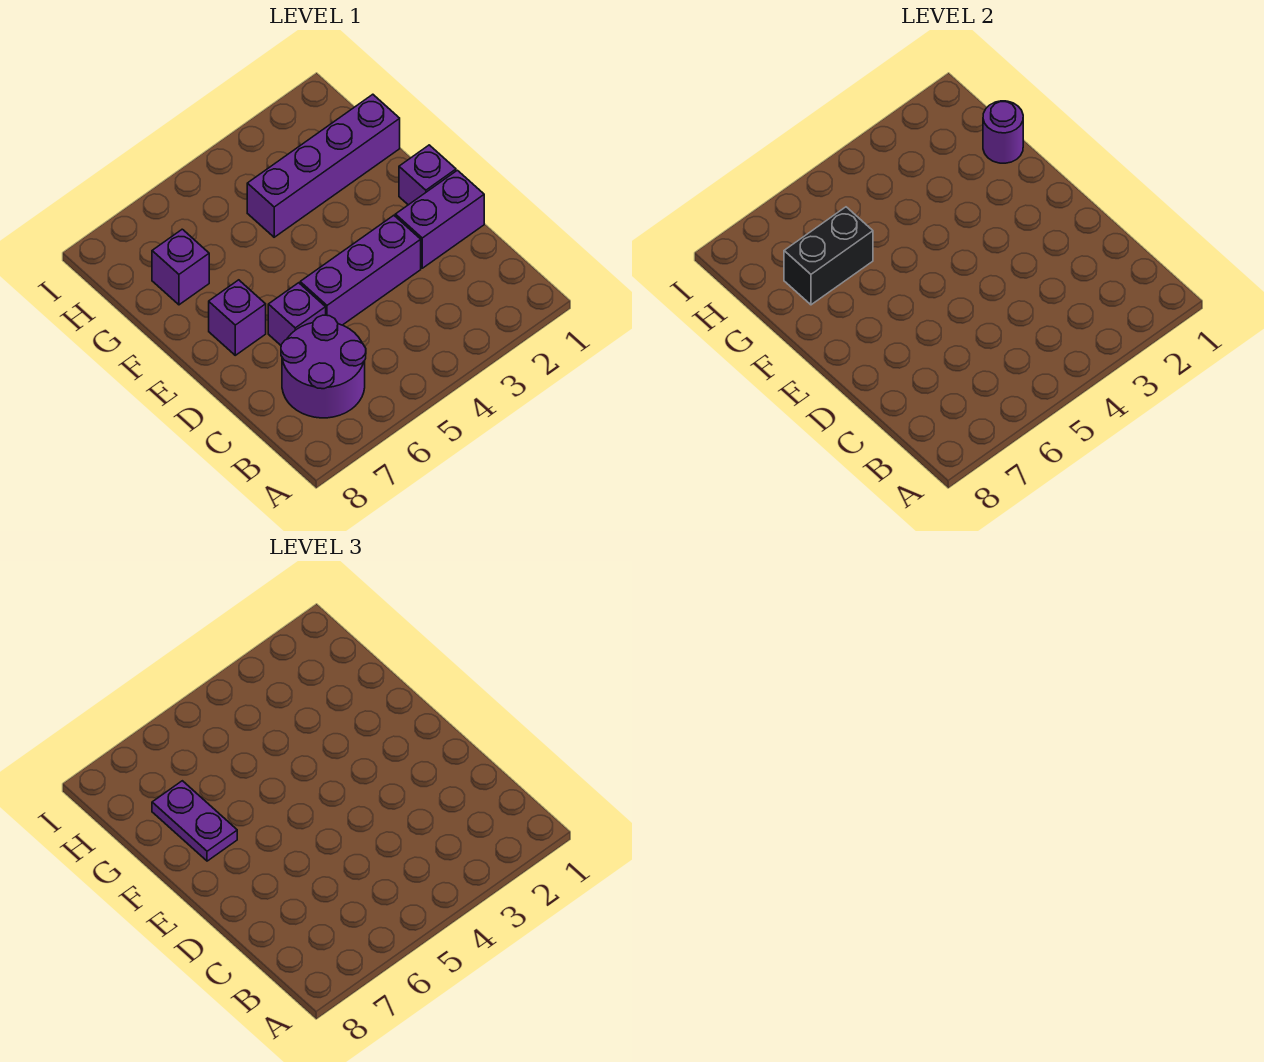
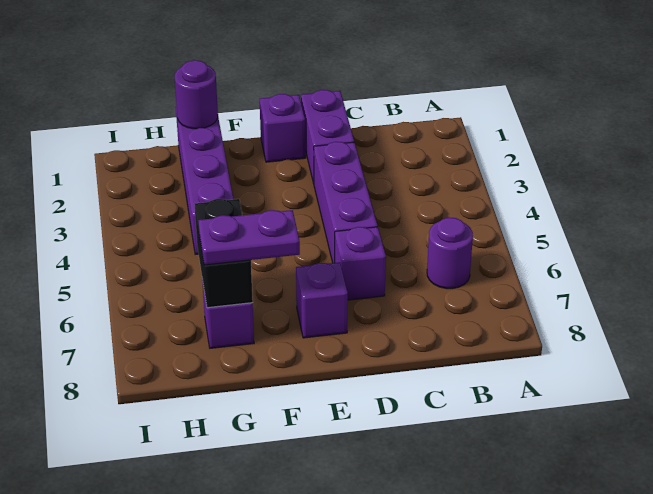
purple round brick B6:C7 level 1 -> purple round brick B6 level 1

